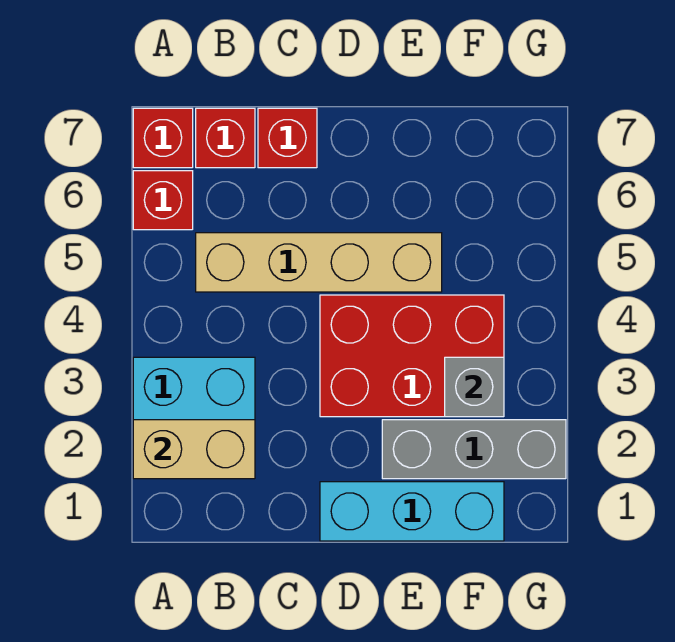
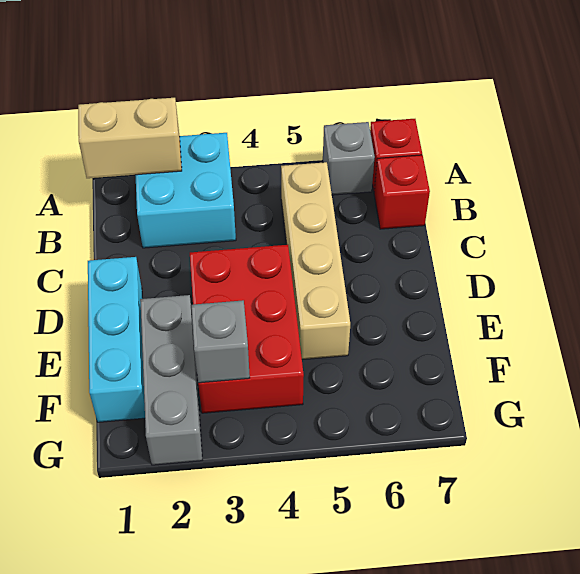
tan brick A2:B2 level 2 -> tan brick A1:A2 level 2
red brick A6 level 1 -> grey brick A6 level 1
red brick C7 level 1 -> none

